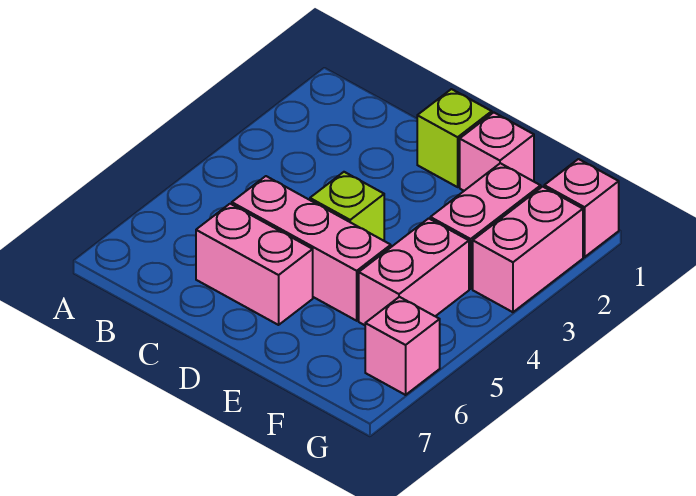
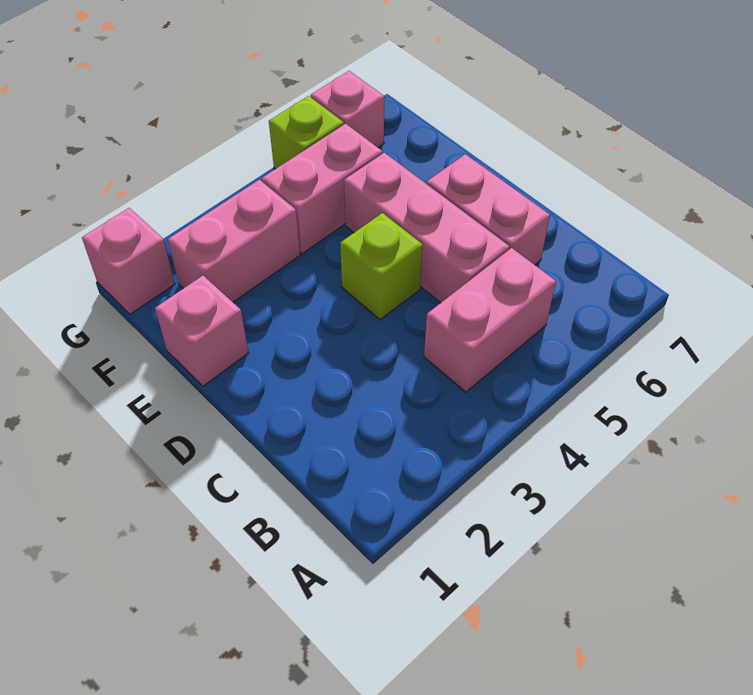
lime brick D1 level 1 -> lime brick G5 level 1
pink brick G2:G3 level 1 -> pink brick B4:B5 level 1

